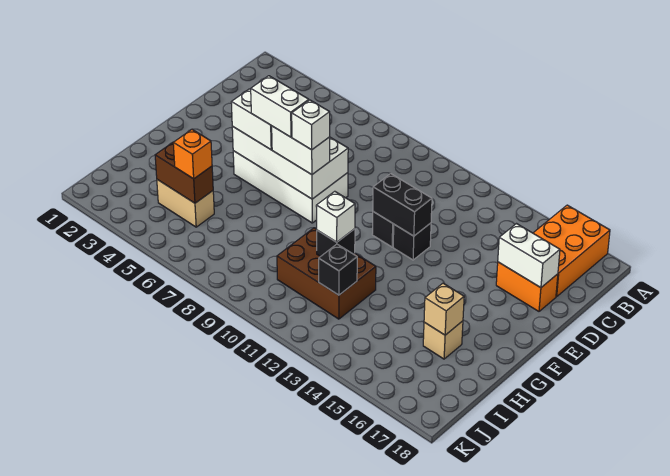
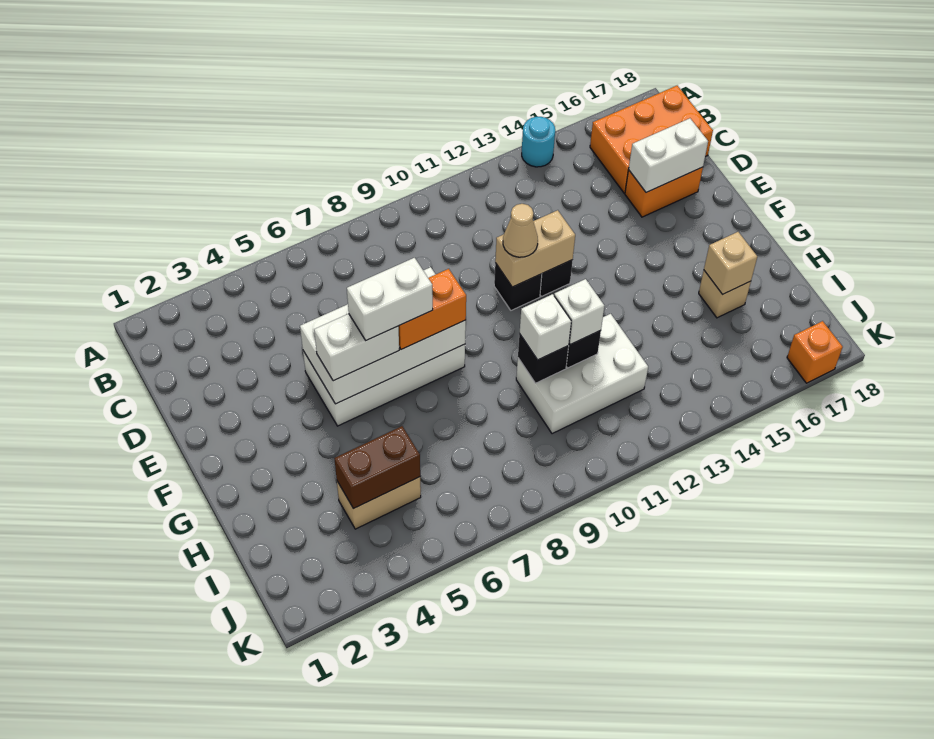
none -> cyan round brick A14 level 1
orange brick A16:C17 level 1 -> orange brick B16:C18 level 1
black brick E11:E12 level 2 -> tan brick E11:E12 level 2
none -> tan cone E11 level 3
white brick F7:F8 level 3 -> orange brick F7:F8 level 3
white brick F8 level 4 -> white brick H10 level 3
brown brick H10:I12 level 1 -> white brick H10:I12 level 1
orange brick I5 level 3 -> orange brick K17 level 1
black brick I12 level 2 -> black brick H10 level 2

